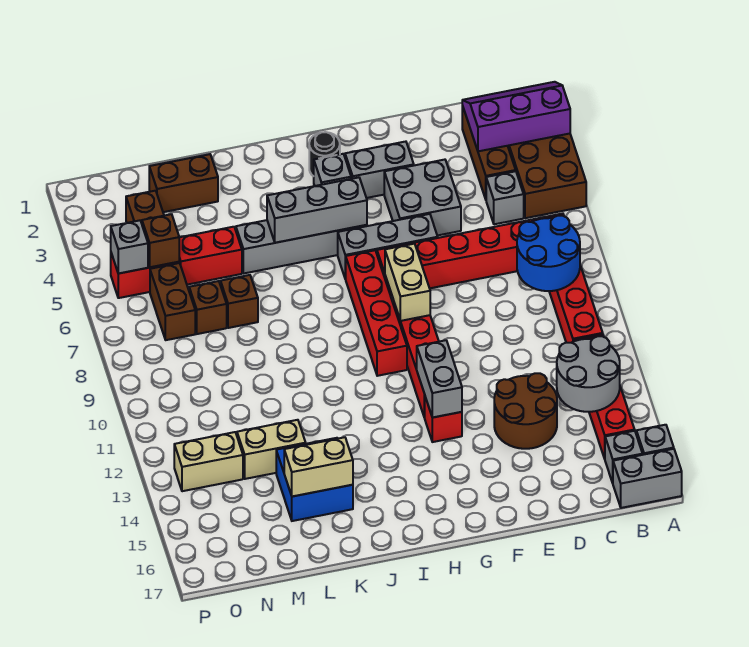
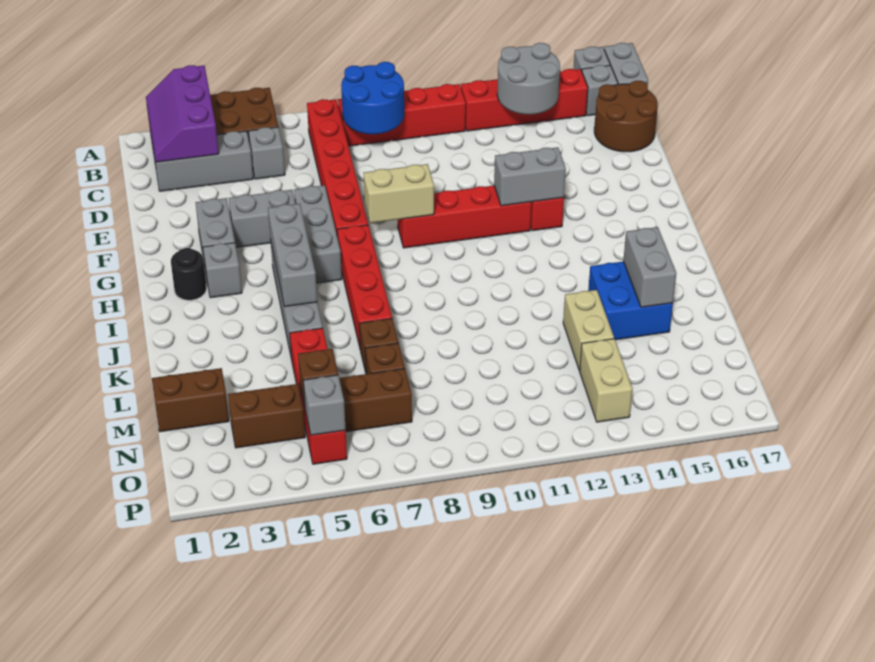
brown brick C2:C4 level 1 -> grey brick C2:C4 level 1
brown round brick D13:E14 level 1 -> brown round brick C16:D17 level 1
grey brick E4:F5 level 1 -> grey brick F4:F5 level 1
red brick H7:H10 level 1 -> red brick H7:K7 level 1
tan brick K15:L15 level 2 -> grey brick K15:L15 level 2
brown brick L2:M2 level 1 -> brown brick M1:M2 level 1

